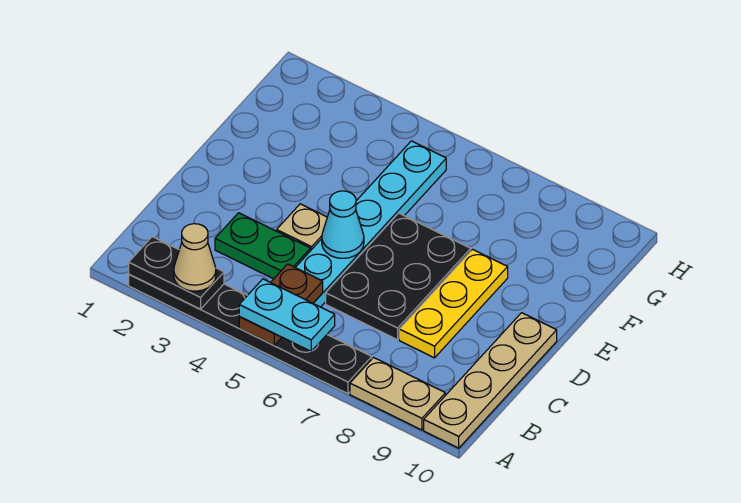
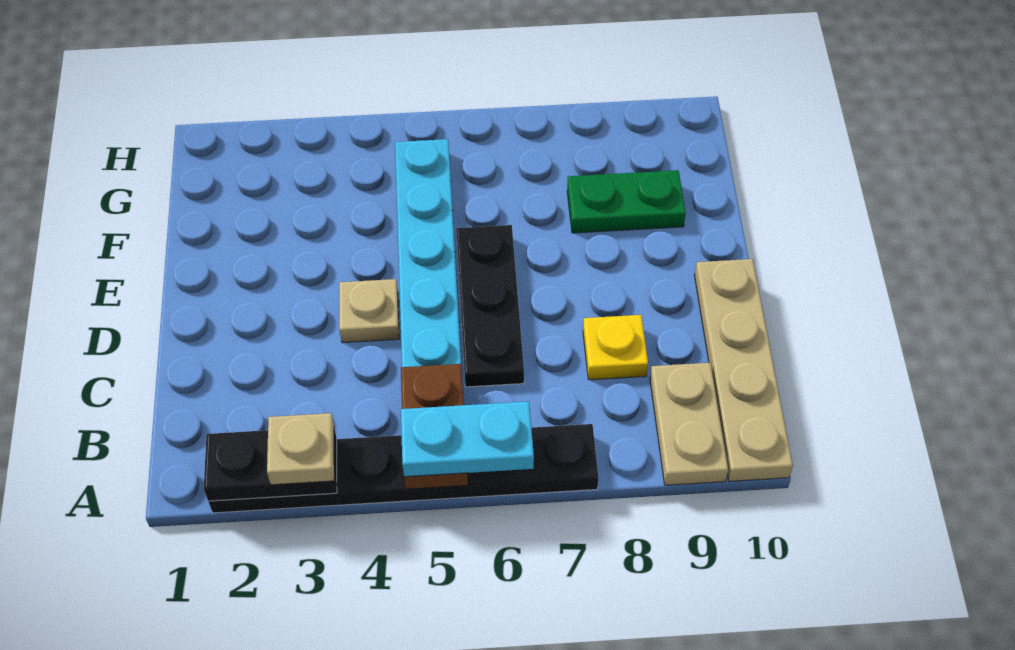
tan cone A3 level 3 -> tan plate A3 level 3
tan plate A8:A9 level 1 -> tan plate A9:B9 level 1
green plate C3:C4 level 1 -> green plate F8:F9 level 1
black plate C6:E7 level 1 -> black plate C6:E6 level 1
yellow plate C8:E8 level 1 -> yellow plate C8 level 1
cyan cone D5 level 2 -> none

